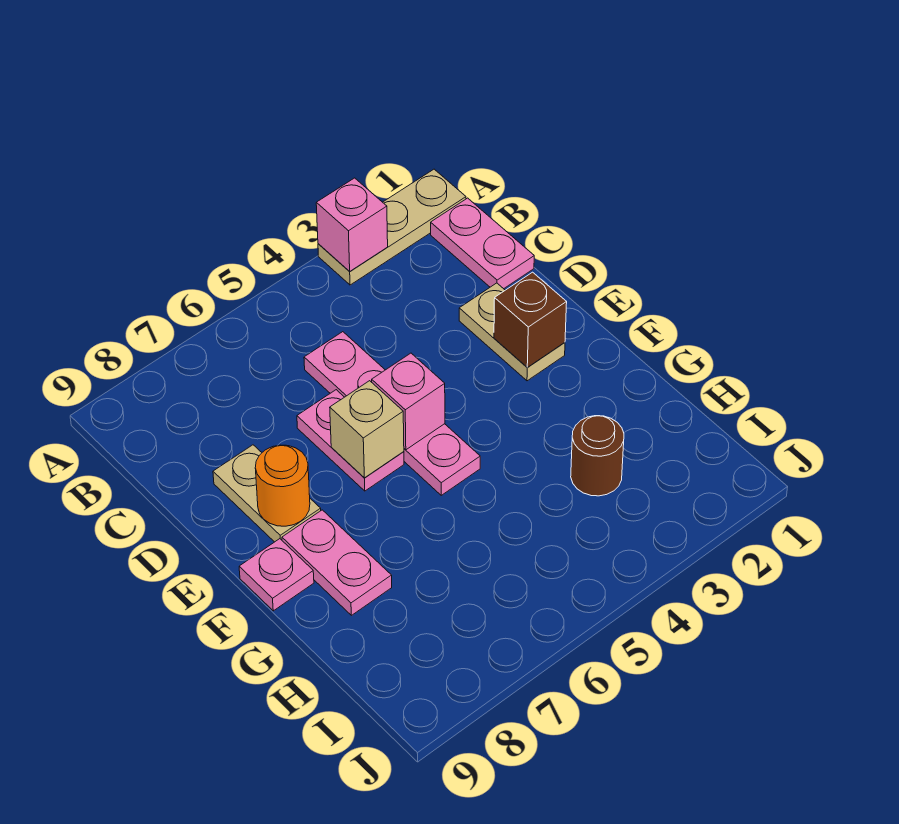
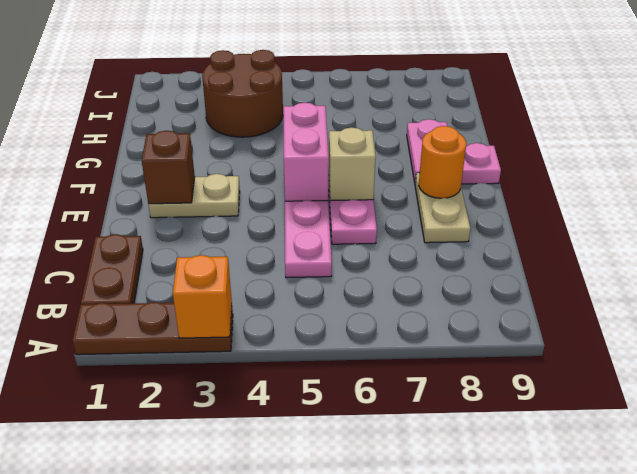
tan plate A1:A3 level 1 -> brown plate A1:A3 level 1
pink brick A3 level 2 -> orange brick A3 level 2
pink plate B1:C1 level 1 -> brown plate B1:C1 level 1
tan plate D2:E2 level 1 -> tan plate E2:E3 level 1
pink brick E5 level 2 -> pink brick E5:F5 level 2
brown round brick H3 level 1 -> brown round brick H3:I4 level 1

